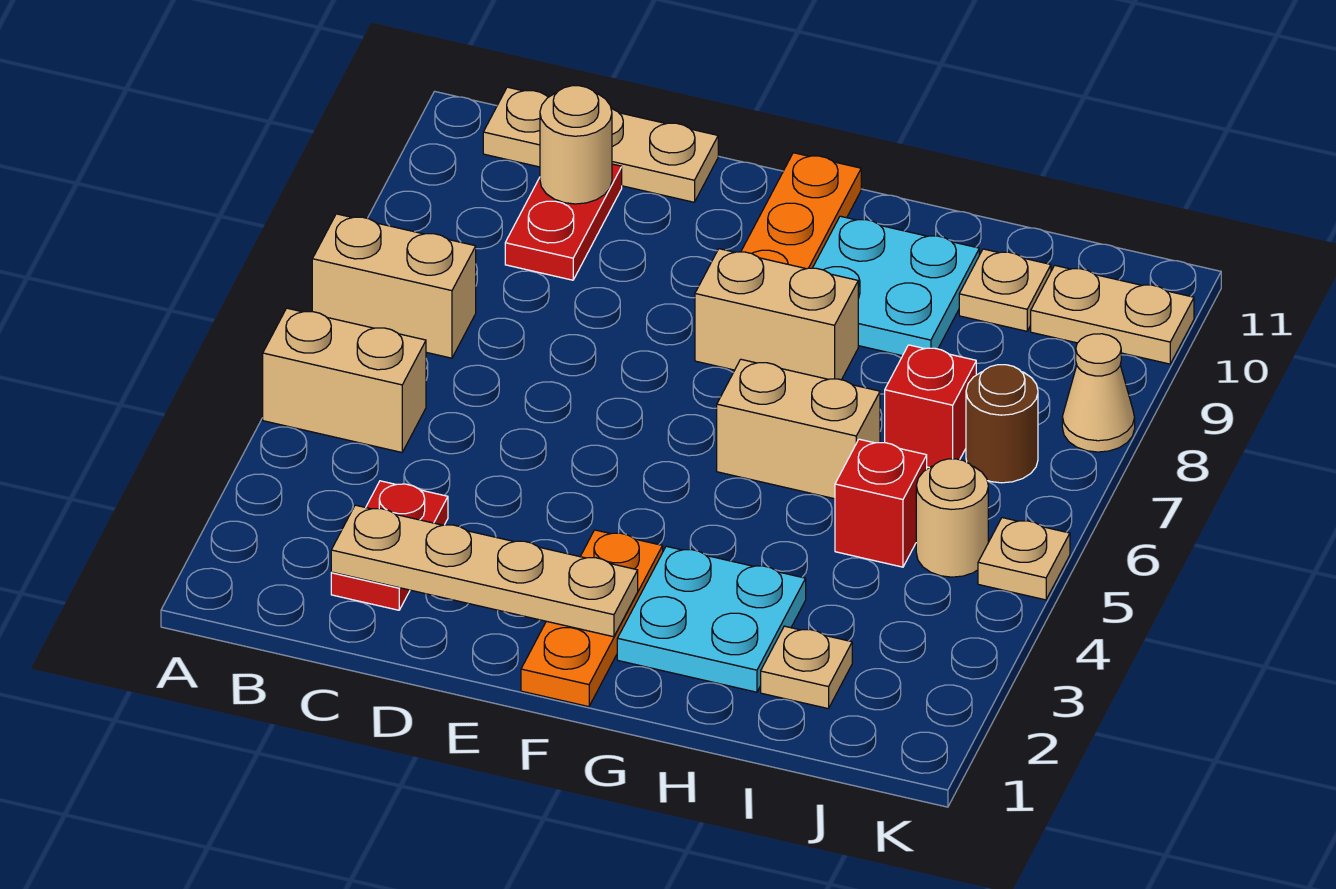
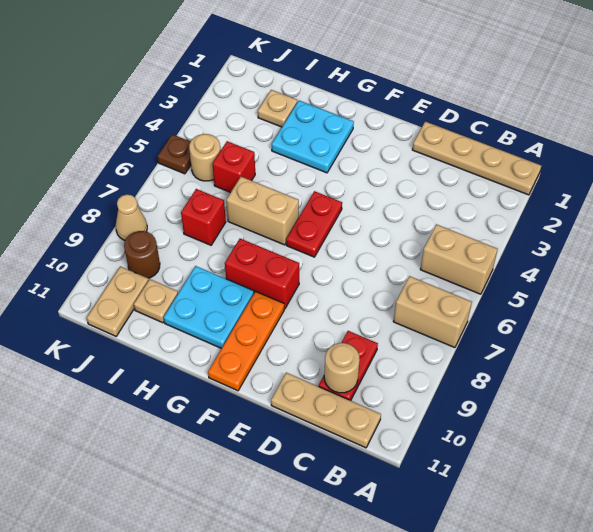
red plate C2:C3 level 1 -> red plate F5:F6 level 1
tan plate C2:F2 level 2 -> tan plate A1:D1 level 1
orange plate F1:F3 level 1 -> none
tan brick F8:G8 level 1 -> red brick F8:G8 level 1
brown round brick J7 level 1 -> brown round brick J9 level 1
tan plate J10:K10 level 1 -> tan plate J10:J11 level 1
tan plate K5 level 1 -> brown plate K5 level 1

